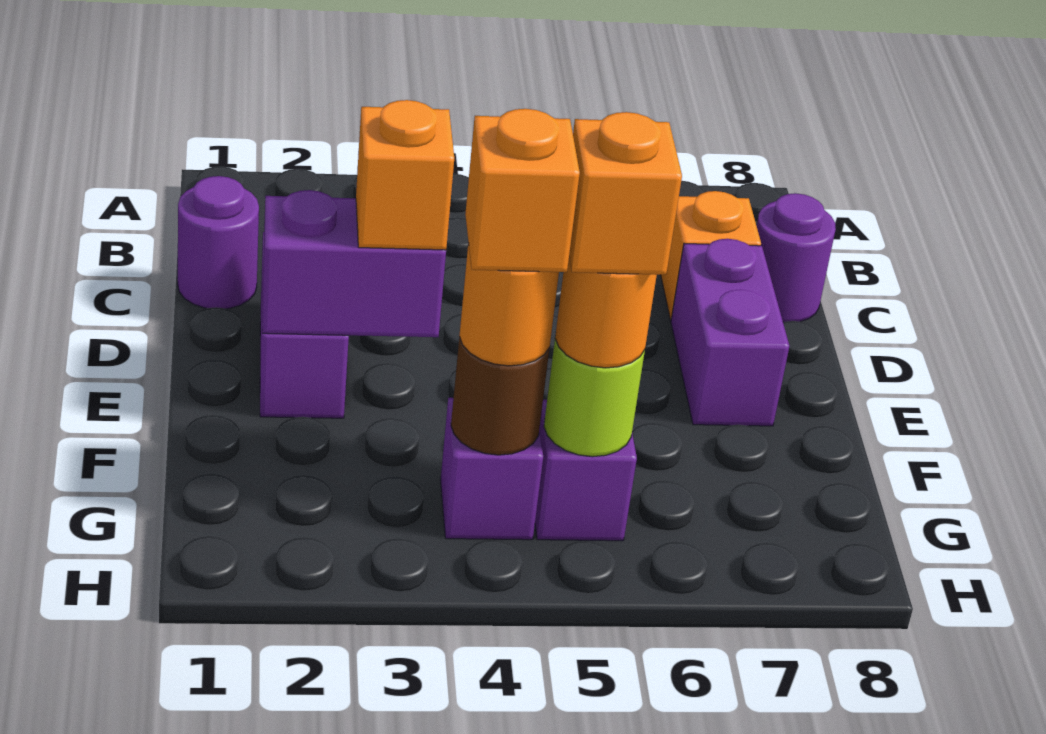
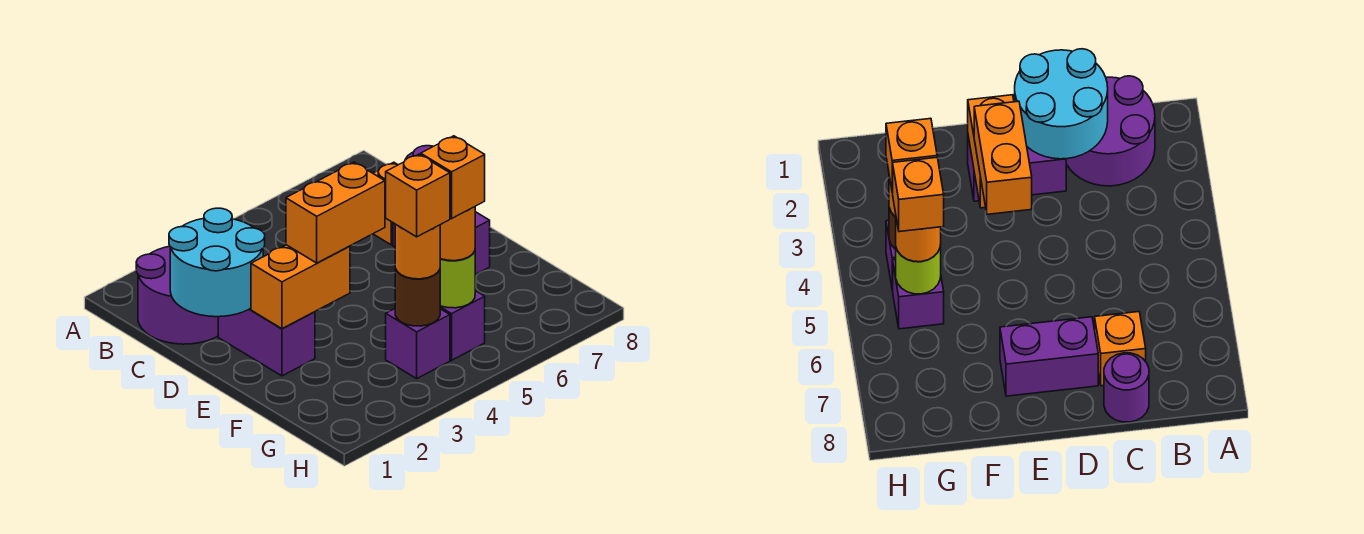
purple round brick C1 level 1 -> purple round brick B1:C2 level 1
none -> cyan round brick C1:D2 level 2
purple brick E2:E3 level 2 -> orange brick E2:E3 level 2
orange brick E3 level 3 -> orange brick E3:E4 level 3

